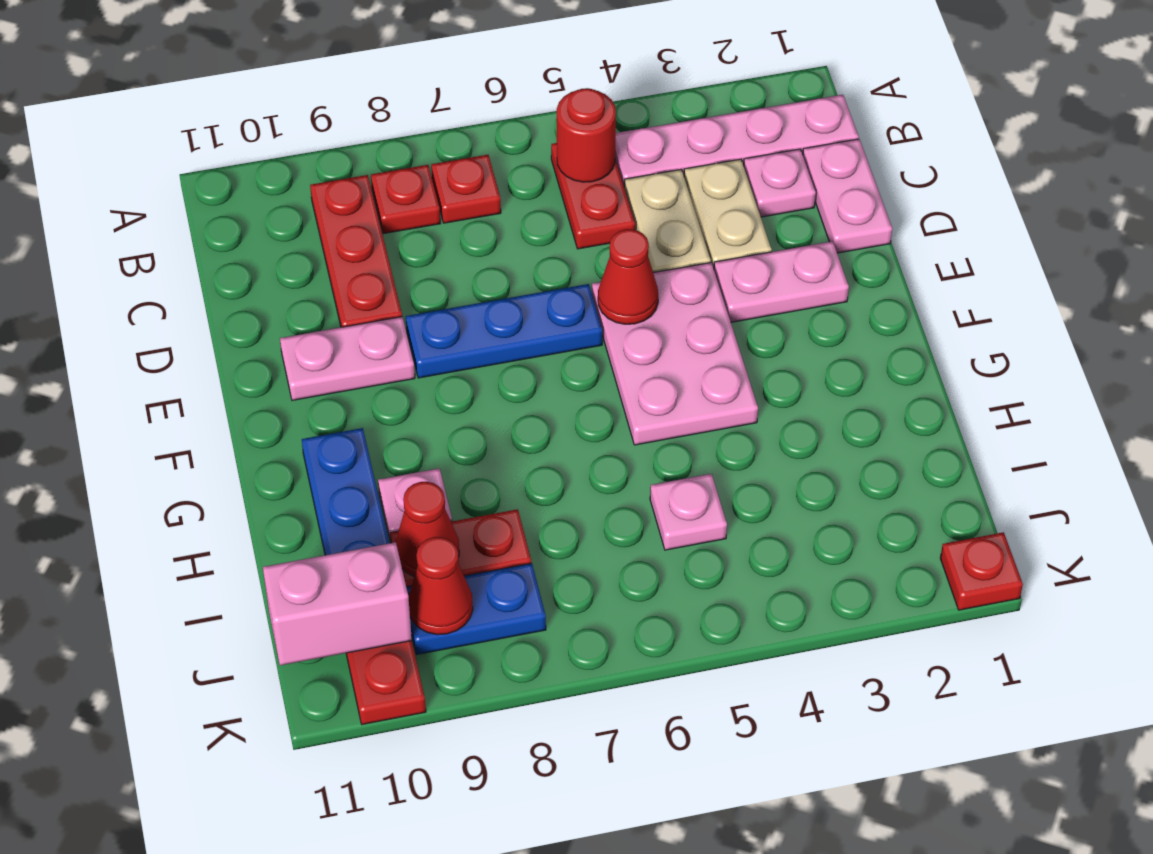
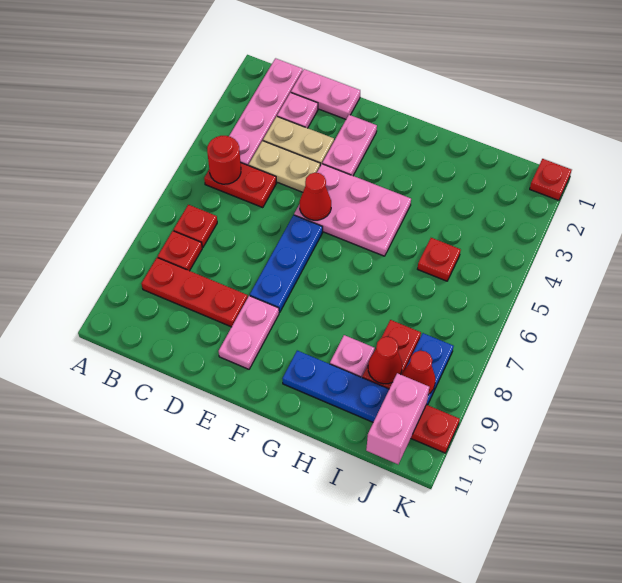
pink plate I5 level 1 -> red plate I5 level 1

